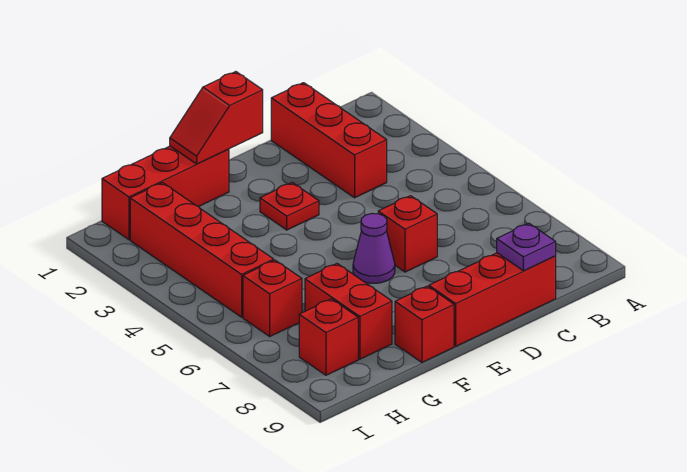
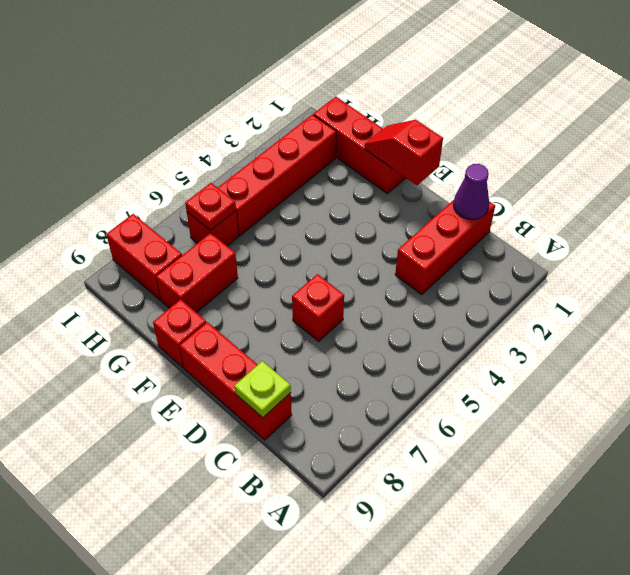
purple plate C9 level 2 -> lime plate C9 level 2
red plate E3 level 1 -> red plate H6 level 2
purple cone E6 level 1 -> purple cone C1 level 2
red brick H8 level 1 -> red brick H8:I8 level 1

